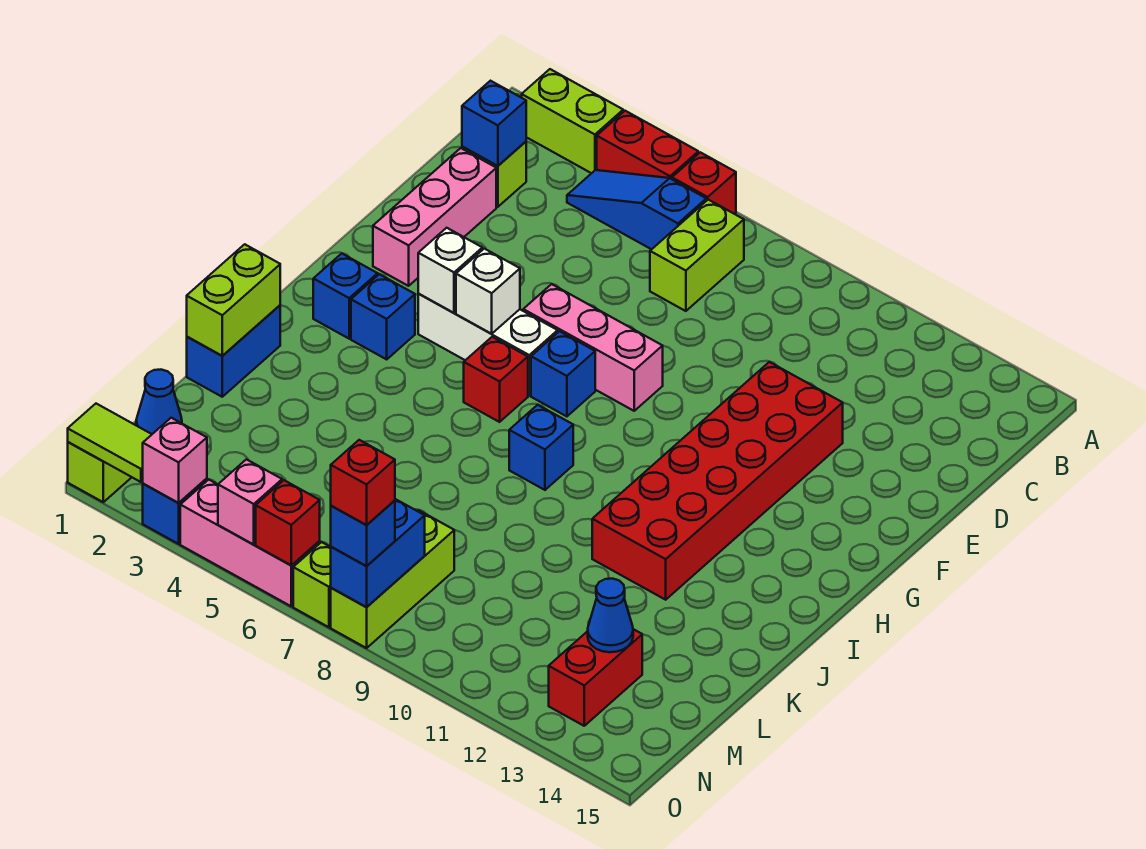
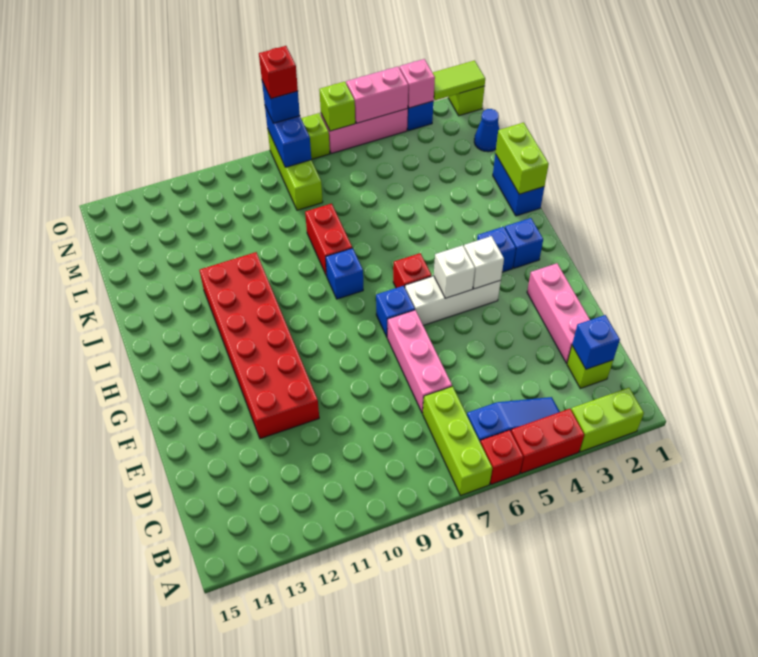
lime brick B7:C7 level 1 -> lime brick A7:C7 level 1
pink brick F6:F8 level 1 -> pink brick D7:F7 level 1
red brick M13:N13 level 1 -> red brick J8:K8 level 1
blue cone M13 level 2 -> none
pink brick O5 level 2 -> pink brick O4:O5 level 2
red brick O6 level 2 -> lime brick O6 level 2

